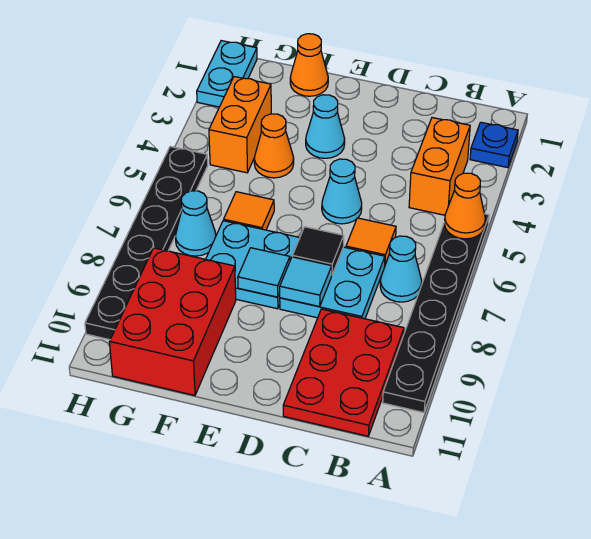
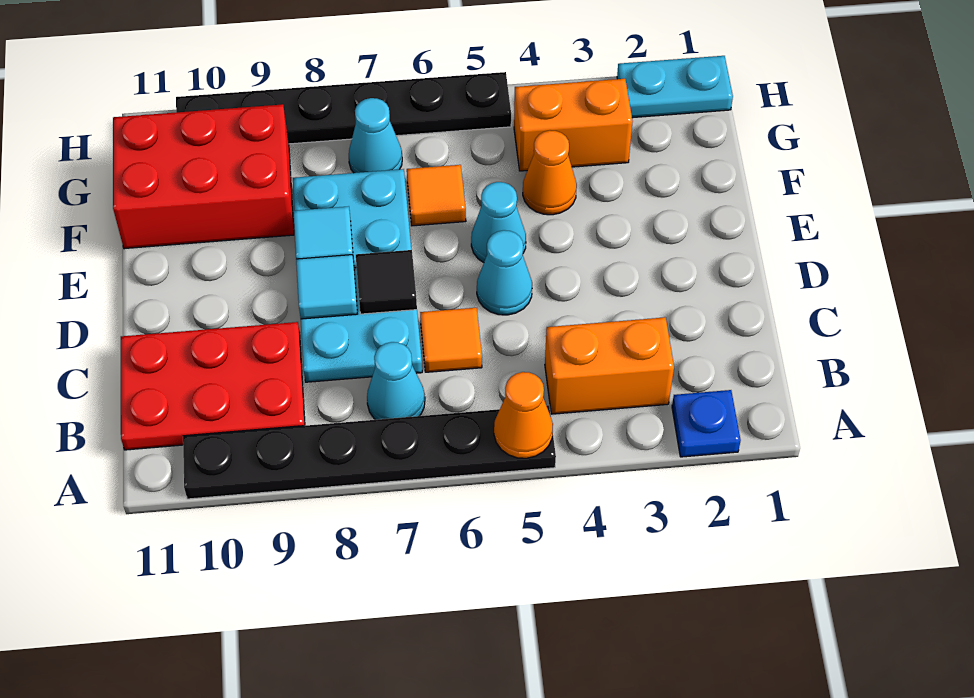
cyan cone E3 level 1 -> cyan cone E5 level 1
orange cone F1 level 1 -> none

